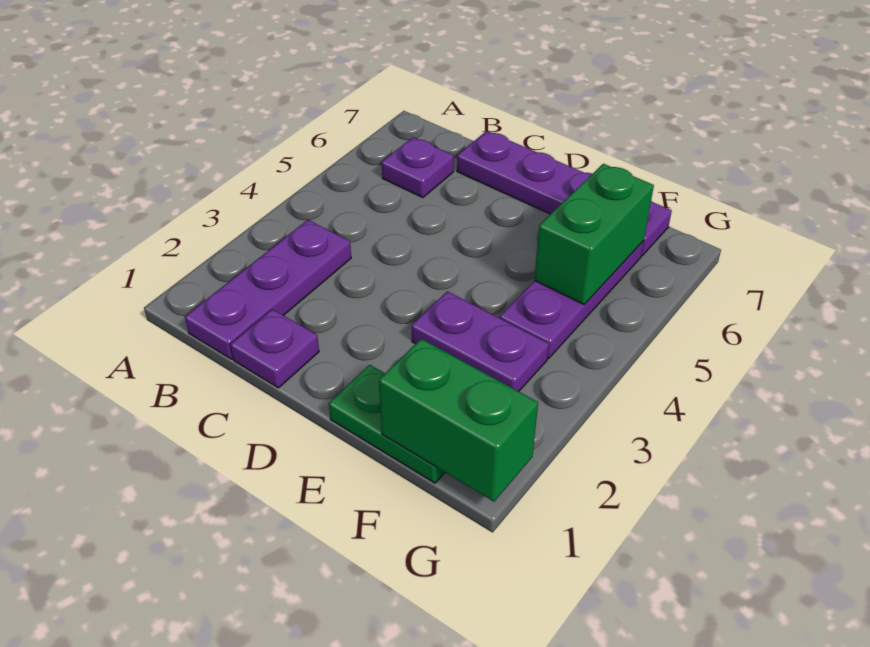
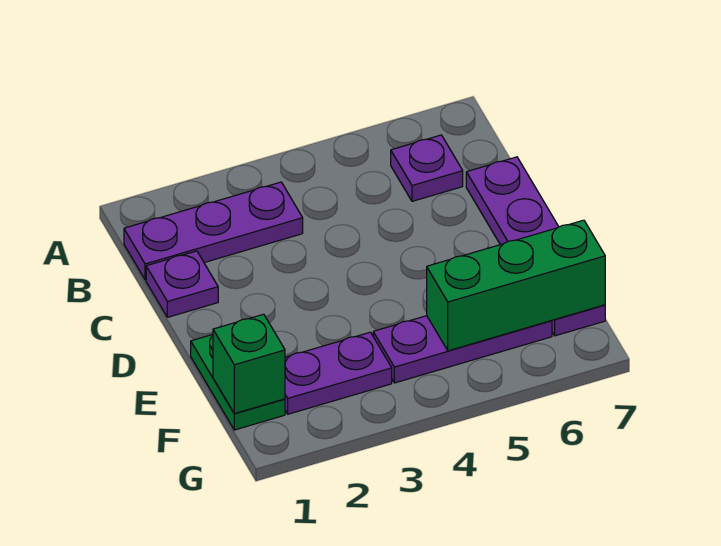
purple plate E3:F3 level 1 -> purple plate F2:F3 level 1
green brick F1:G1 level 2 -> green brick F1 level 2
green brick F5:F6 level 2 -> green brick F5:F7 level 2

